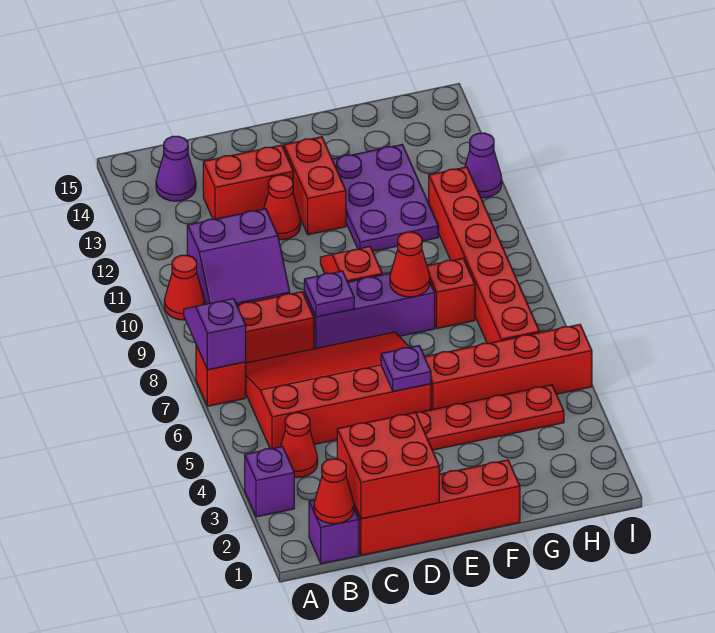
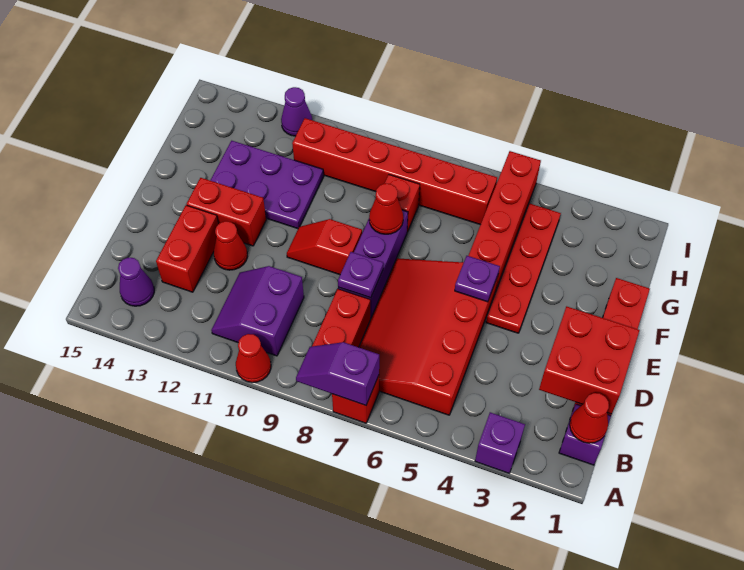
red cone B4 level 1 -> none
purple slope B10:C11 level 1 top 11 -> purple slope B10:C11 level 1 top 10

